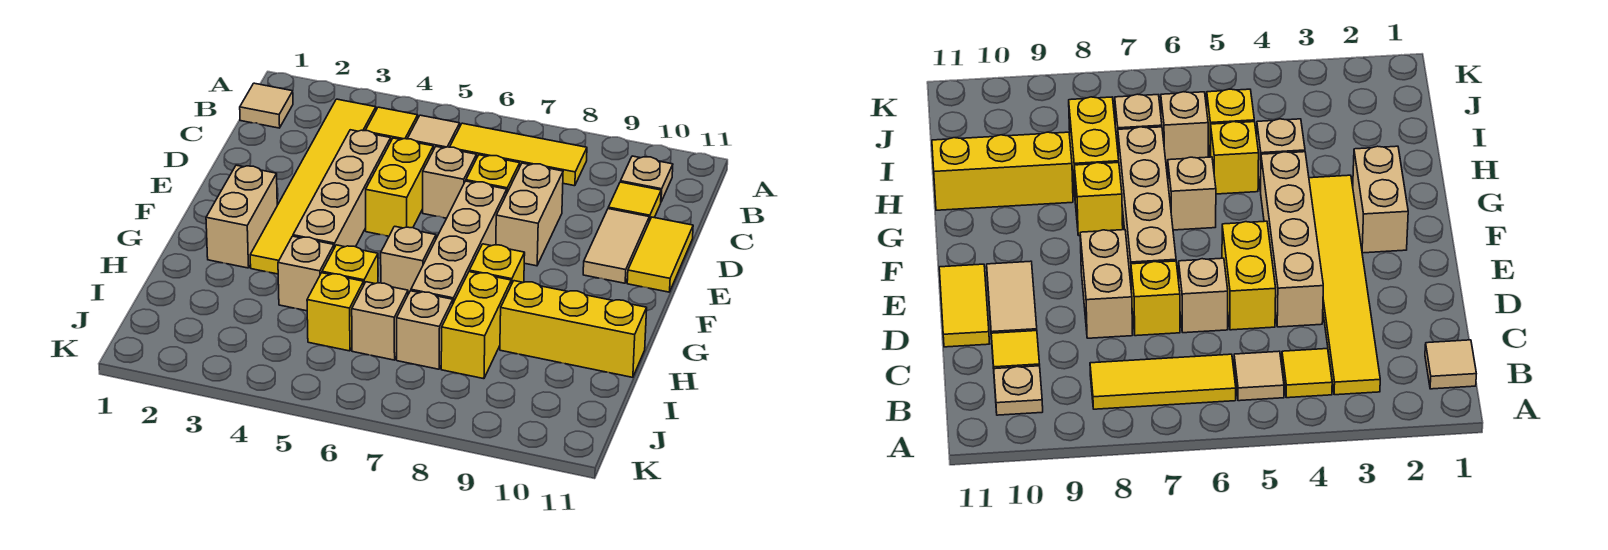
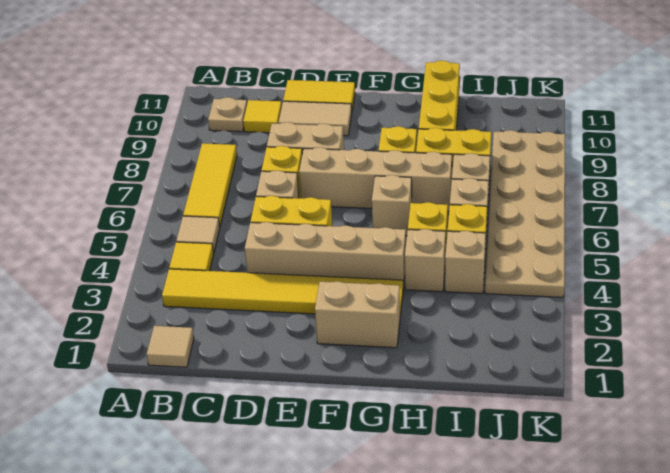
none -> tan brick I4 level 1
none -> tan plate J4:K9 level 1

